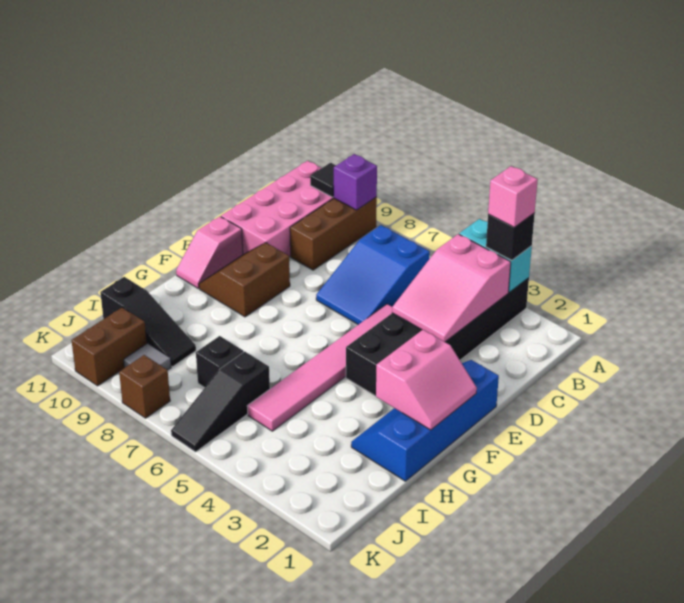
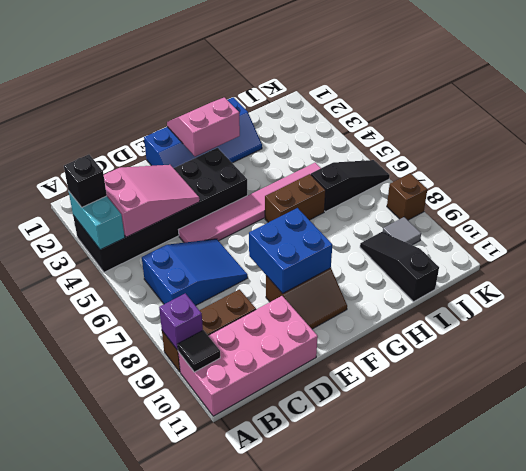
pink brick A3 level 4 -> none
none -> blue brick E8:F9 level 2
pink slope E11:F11 level 1 top E -> none
black brick I7 level 1 -> none
brown brick J10:K10 level 1 -> brown brick G6:H6 level 1

